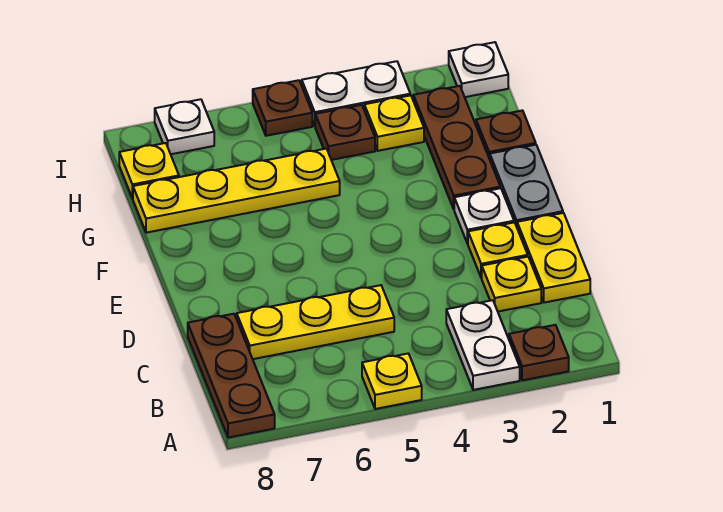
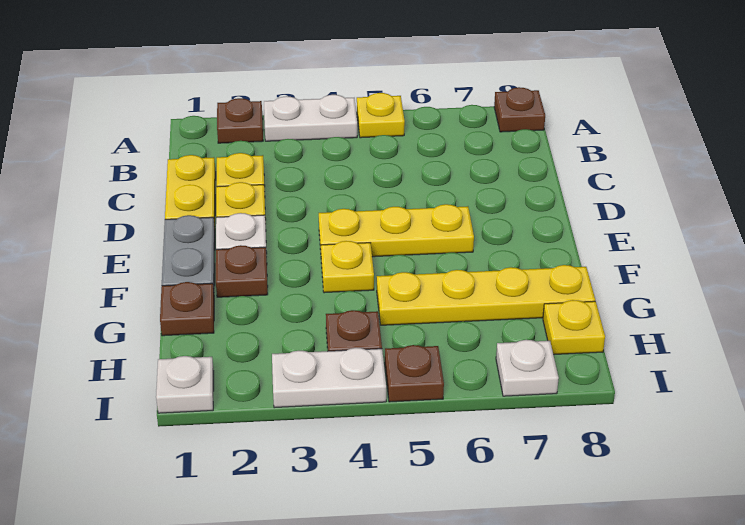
white plate A3:B3 level 1 -> white plate A3:A4 level 1
brown plate A8:C8 level 1 -> brown plate A8 level 1
yellow plate C5:C7 level 1 -> yellow plate E4:E6 level 1
brown plate F2:H2 level 1 -> brown plate F2 level 1
yellow plate H3 level 1 -> yellow plate F4 level 1

